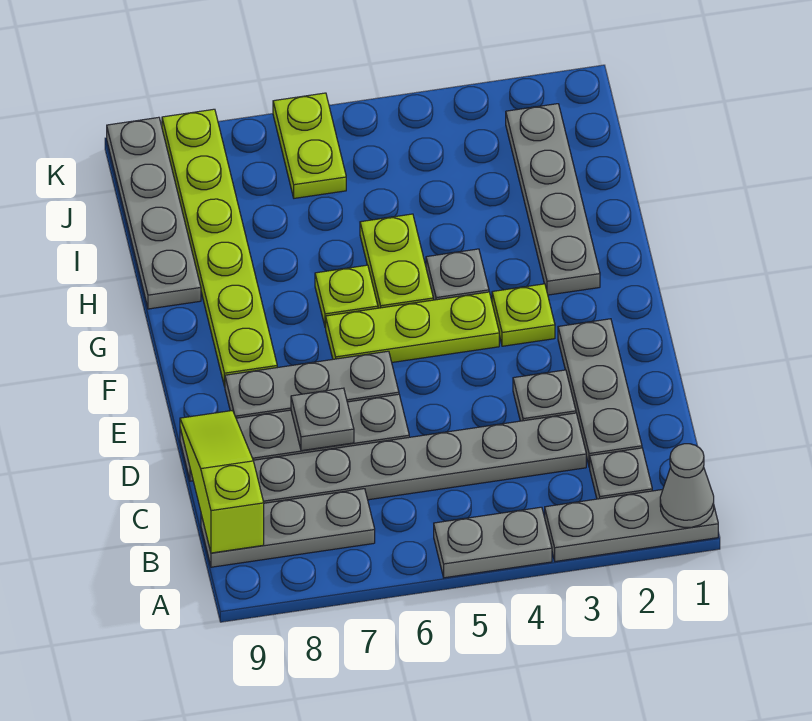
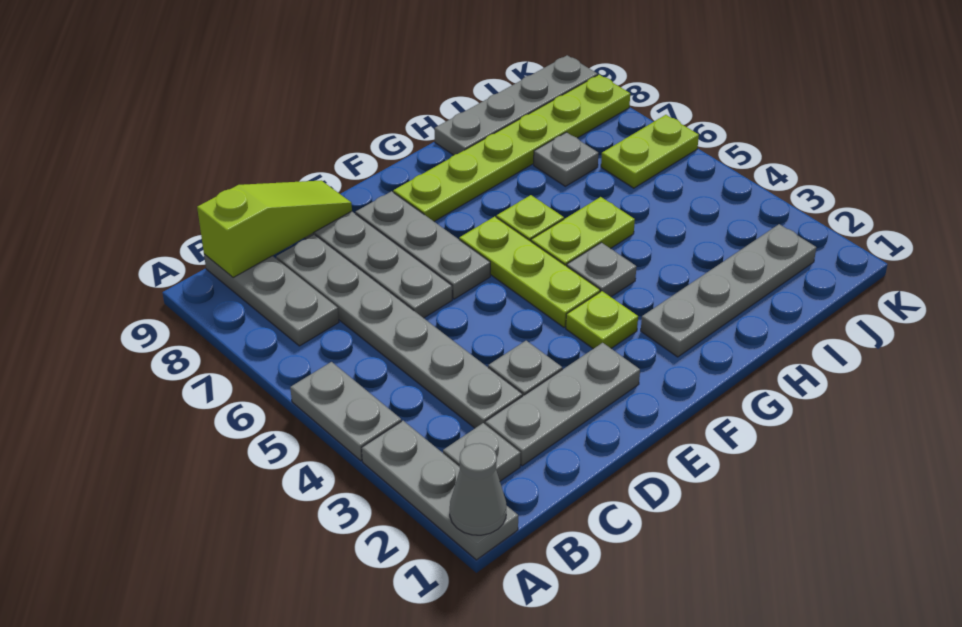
grey plate D7 level 2 -> grey plate I7 level 1

